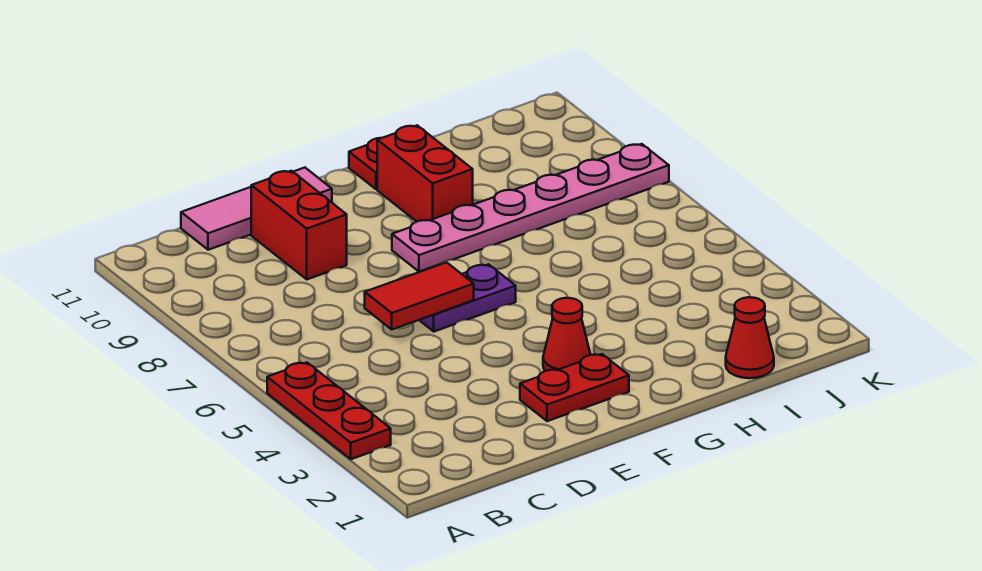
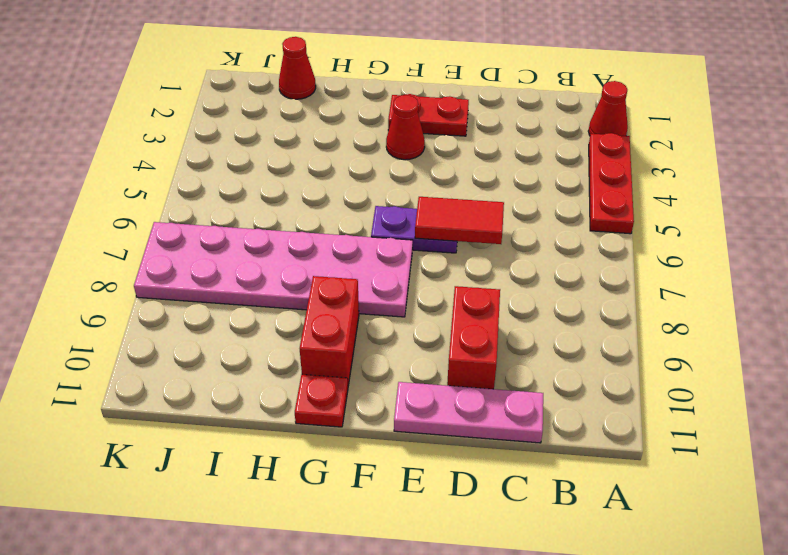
none -> red cone A2 level 1
pink tile C11:E11 level 1 -> pink plate C11:E11 level 1
pink plate F8:K8 level 1 -> pink plate F7:K8 level 1

